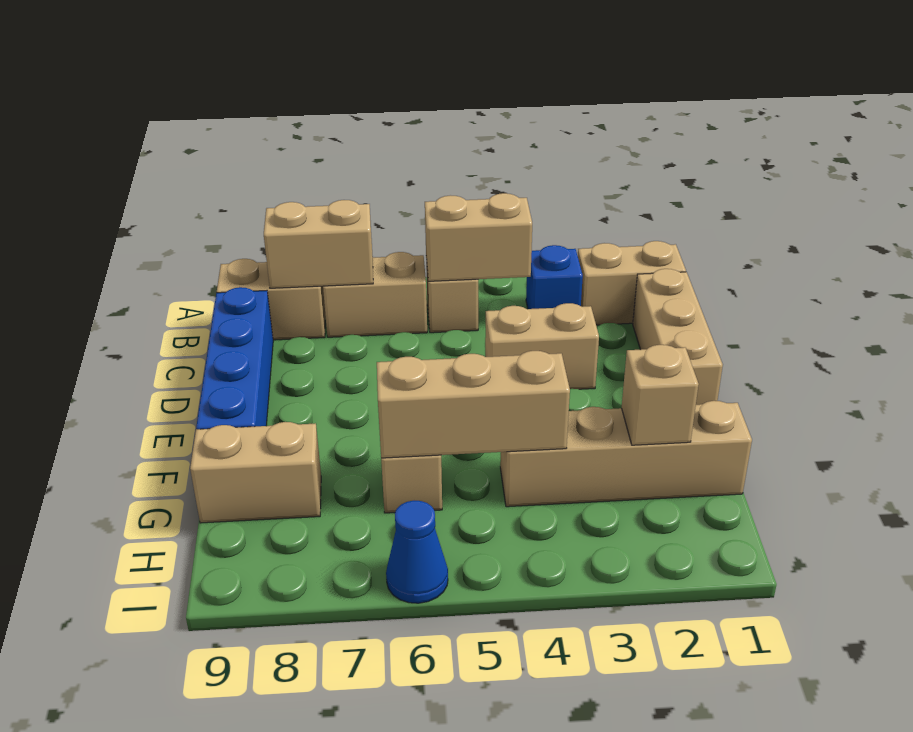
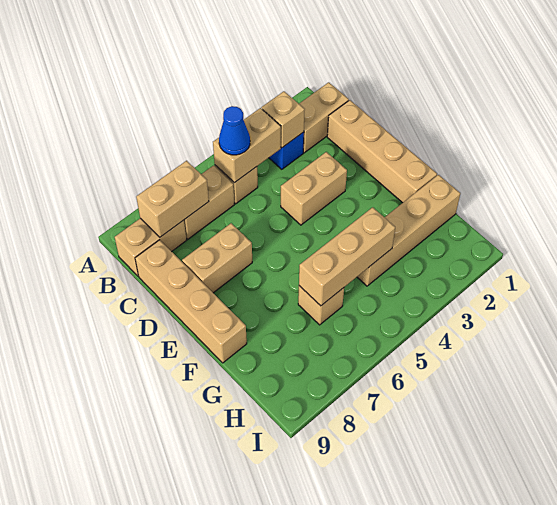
tan brick C1:E1 level 1 -> tan brick C1:F1 level 1
blue brick C9:F9 level 1 -> tan brick C9:F9 level 1
tan brick G2 level 2 -> tan brick B3 level 2
tan brick G8:G9 level 1 -> tan brick D7:D8 level 1
blue cone I6 level 1 -> blue cone B5 level 3

